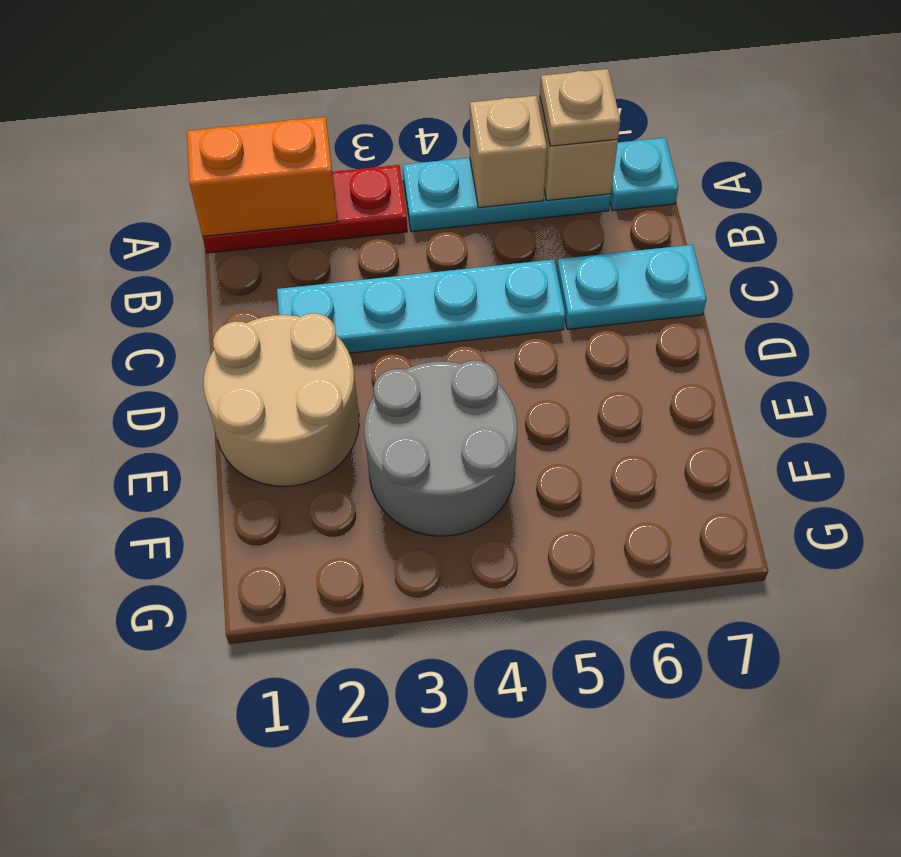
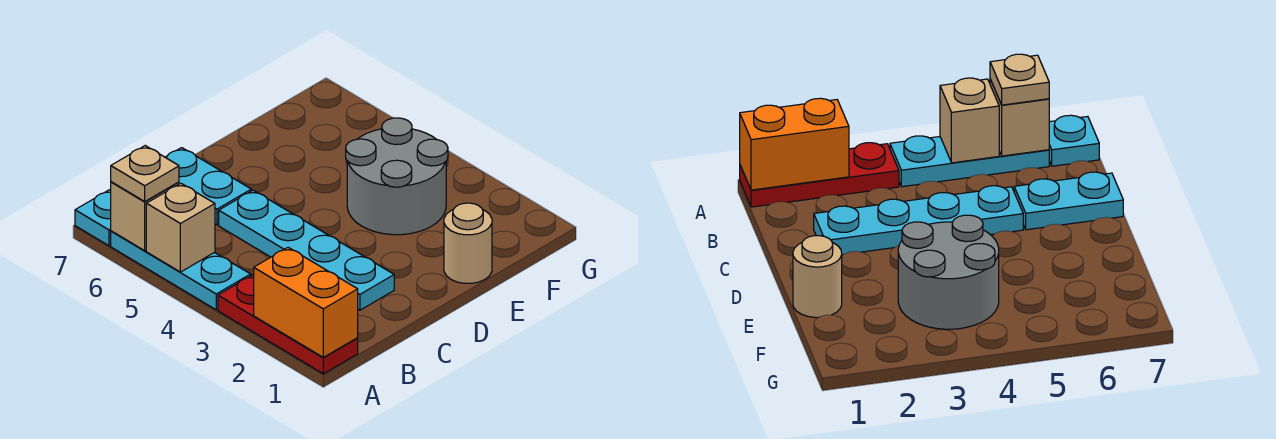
tan round brick D1:E2 level 1 -> tan round brick E1 level 1

